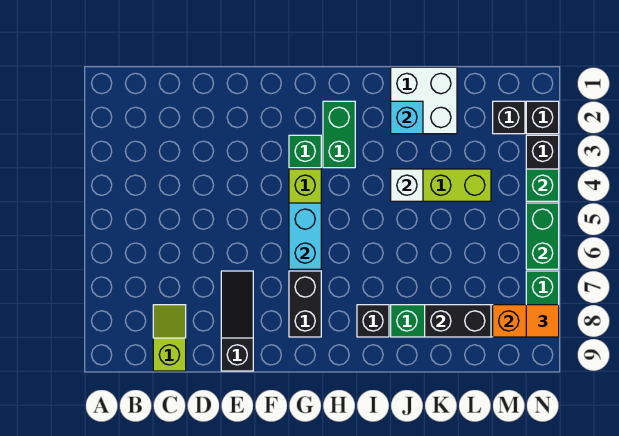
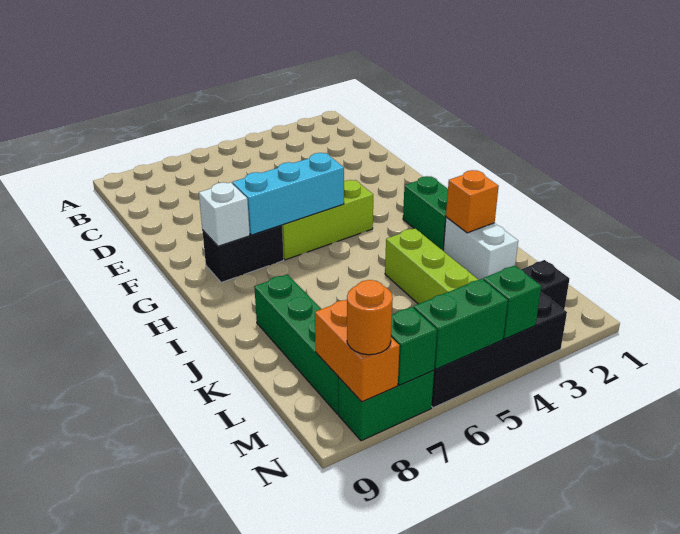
lime slope C8:C9 level 1 top 9 -> none
black slope E7:E9 level 1 top 9 -> none
green brick G3 level 1 -> green brick N7 level 2
cyan brick G5:G6 level 2 -> cyan brick G5:G7 level 2
green brick H2:H3 level 1 -> green brick H2:I2 level 1
black brick I8 level 1 -> none
white brick J1:K2 level 1 -> white brick J2:K2 level 1
cyan brick J2 level 2 -> orange brick J2 level 2
white brick J4 level 2 -> white brick G8 level 2
black brick K8:L8 level 2 -> none
black brick N2 level 1 -> none
orange tile N8 level 3 -> orange round brick N8 level 3

